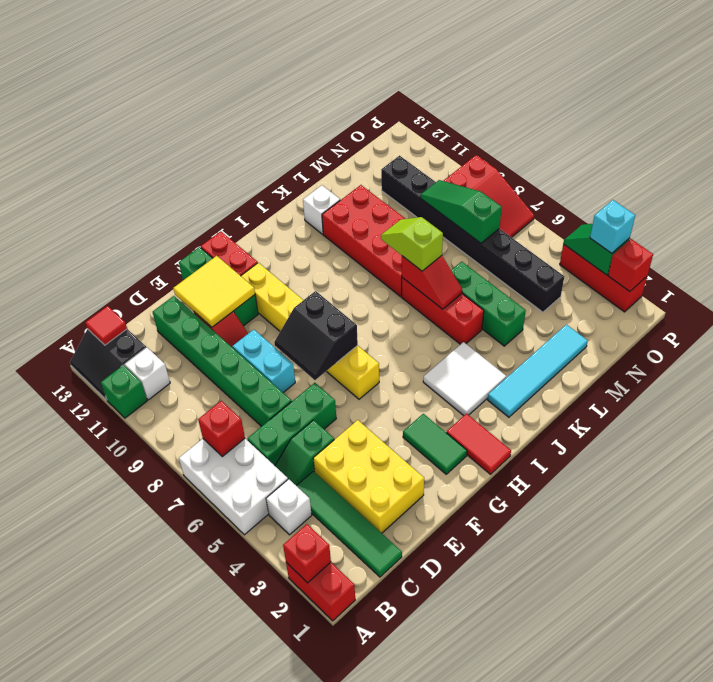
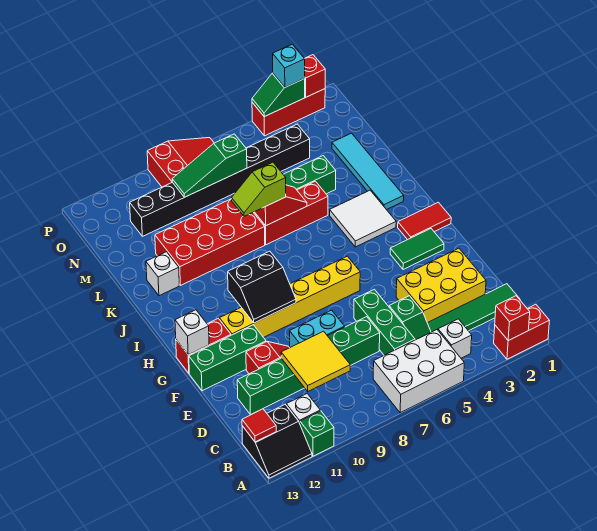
red brick B7 level 2 -> none
yellow tile E11:F12 level 2 -> yellow tile C9:D10 level 2
black slope F7:G8 level 2 top G -> black slope G9:H10 level 2 top H
none -> white brick G13 level 2

